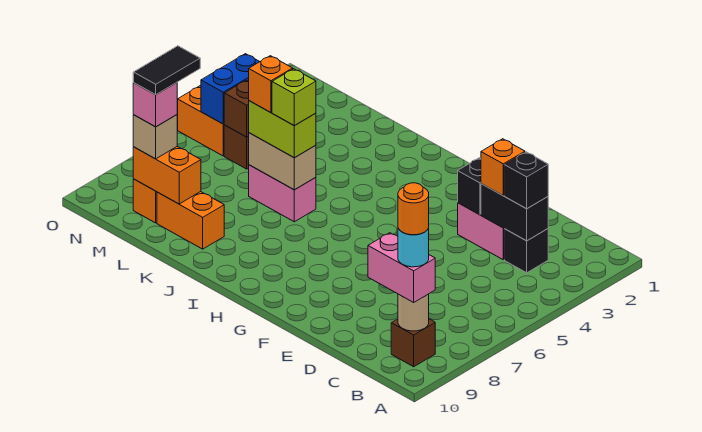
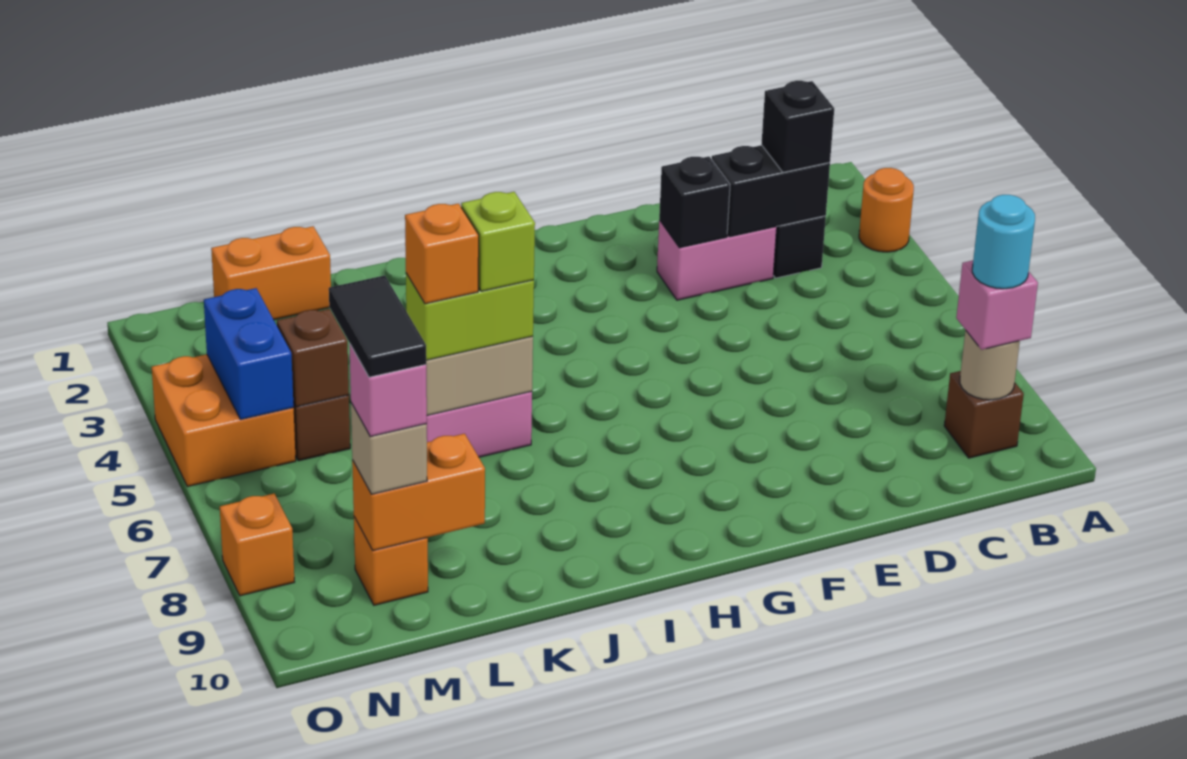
pink brick B9:C9 level 3 -> pink brick B9 level 3
orange round brick B9 level 5 -> orange round brick A3 level 1
orange brick D3 level 3 -> orange brick O8 level 1
orange brick K9:L9 level 1 -> orange brick L1:M1 level 1

